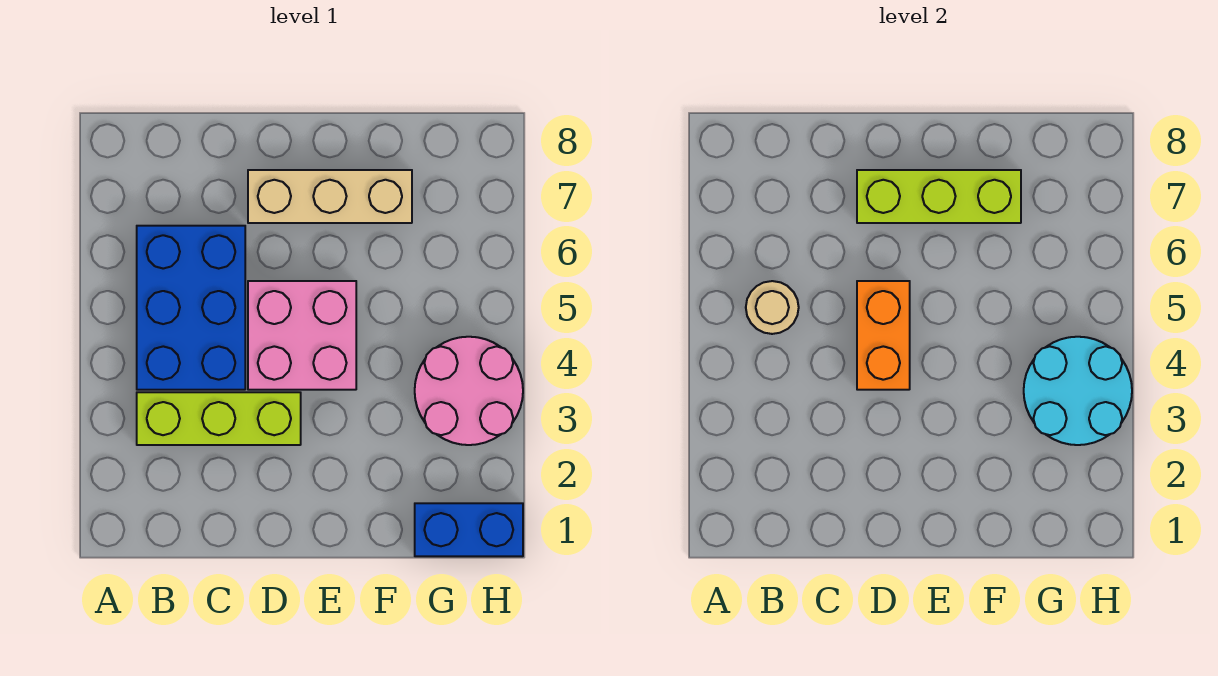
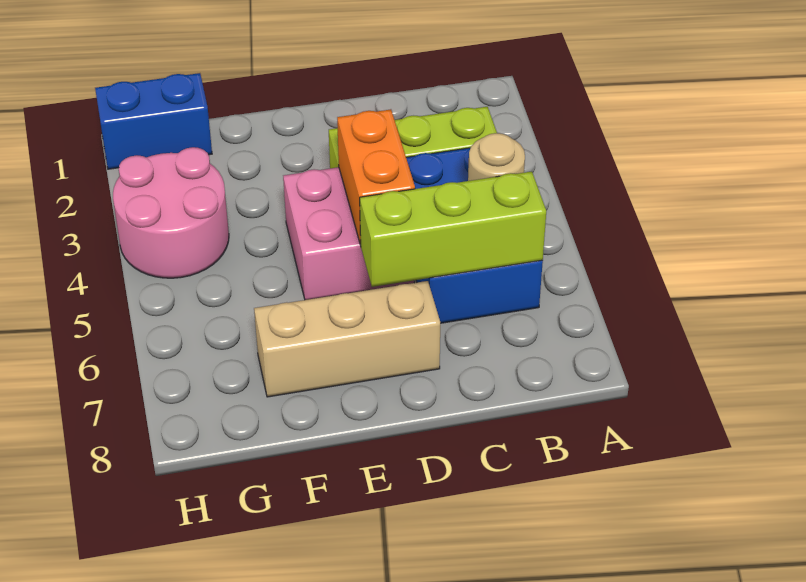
lime brick D7:F7 level 2 -> lime brick B6:D6 level 2
cyan round brick G3:H4 level 2 -> none

